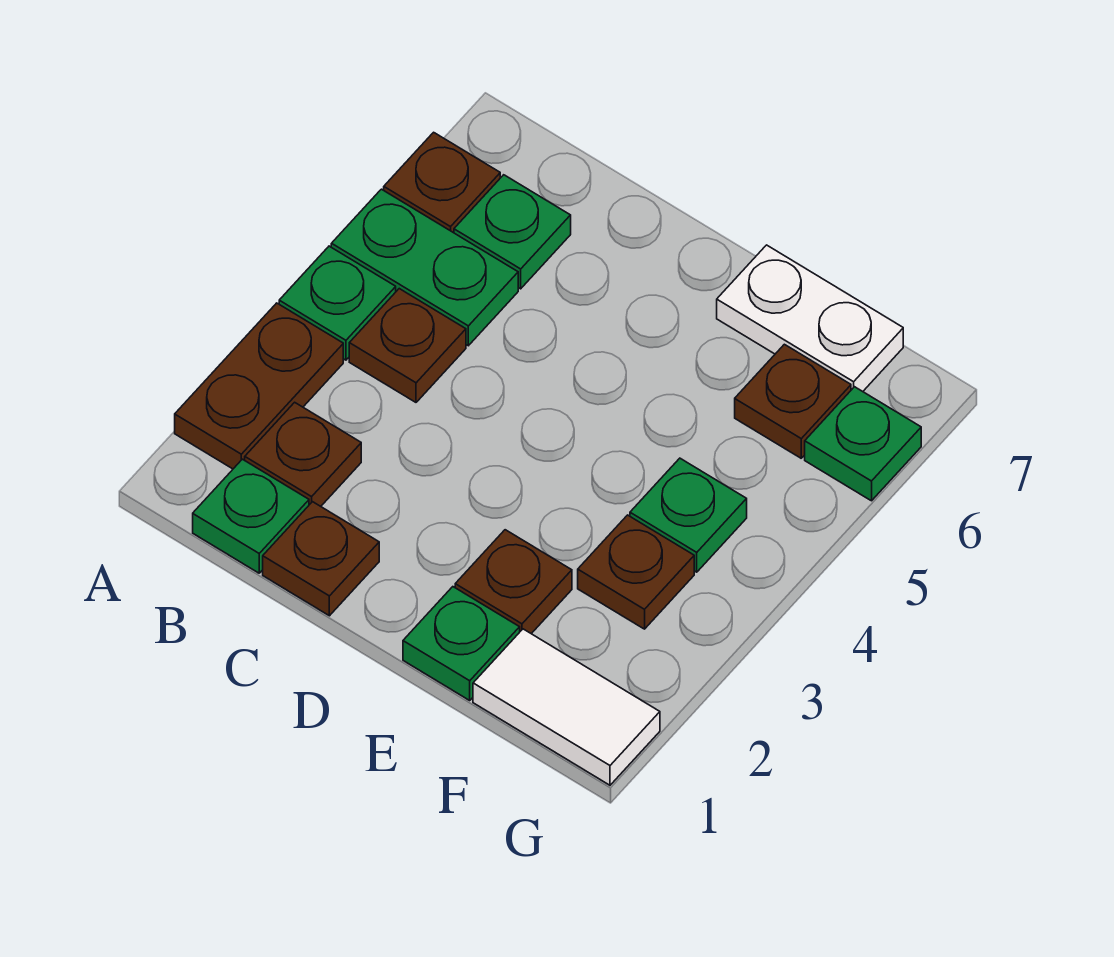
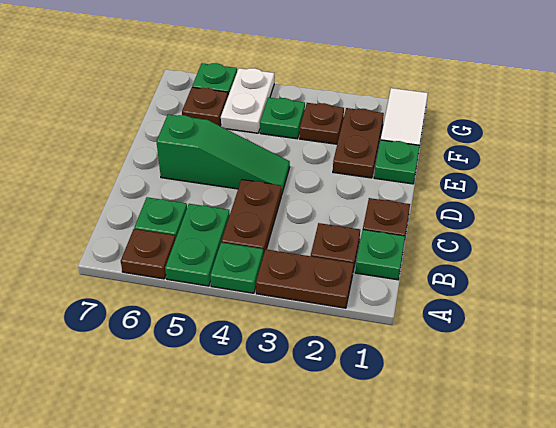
brown plate B4 level 1 -> brown plate B4:C4 level 1
none -> green slope D4:D6 level 1 top 6
brown plate E2 level 1 -> brown plate E2:F2 level 1
white plate E7:F7 level 1 -> white plate F5:G5 level 1

